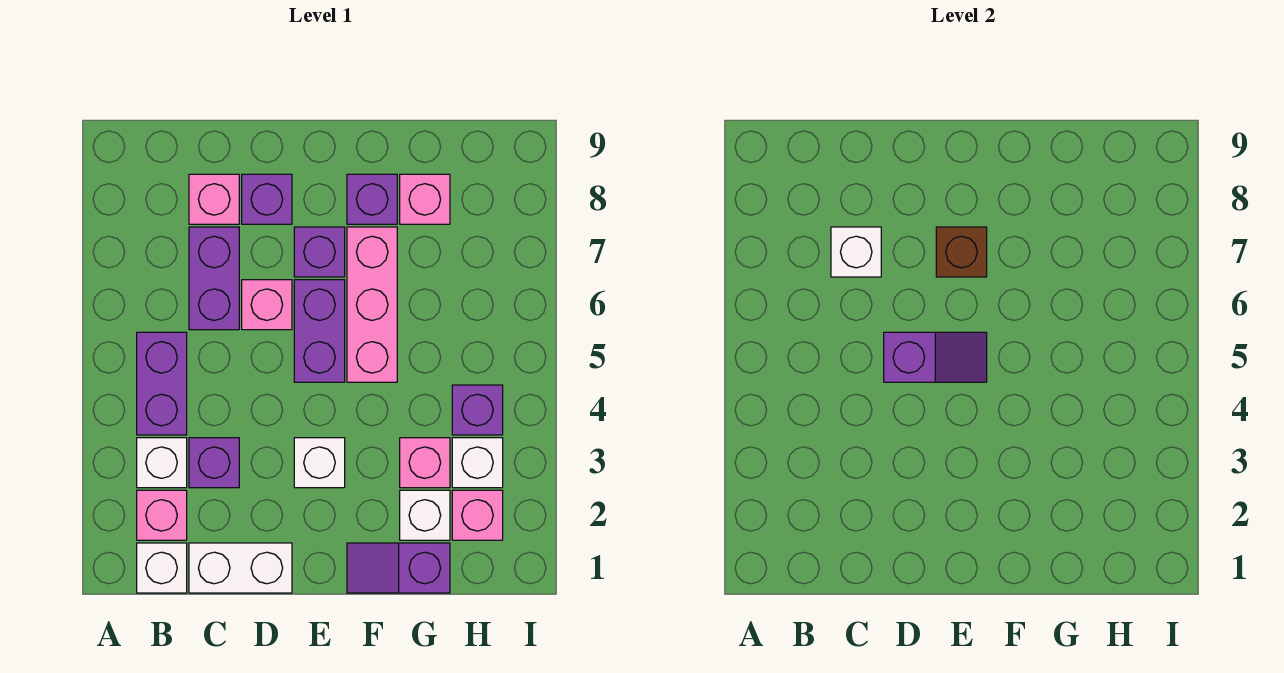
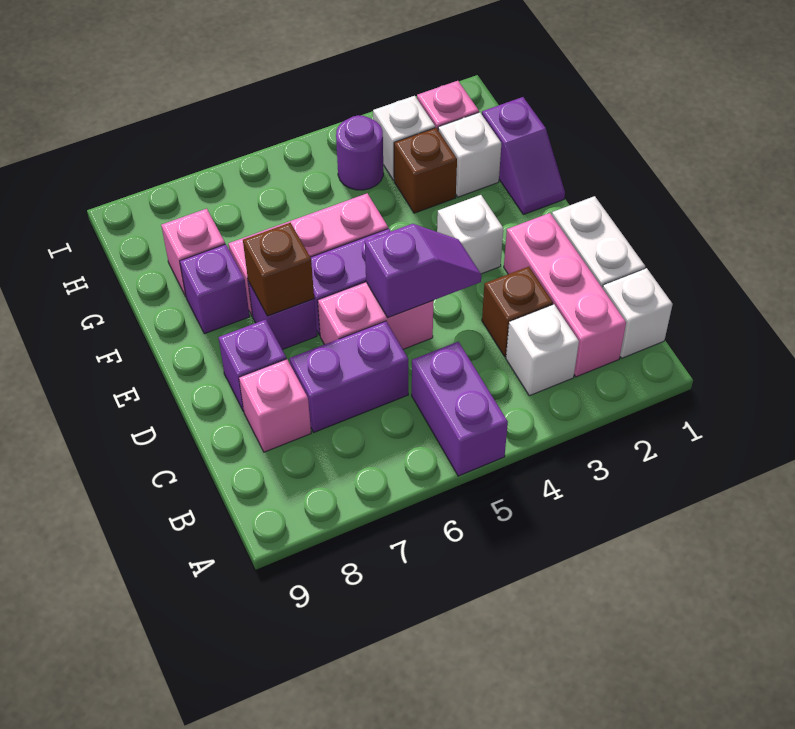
pink brick B2 level 1 -> pink brick B2:D2 level 1
purple brick B4:B5 level 1 -> purple brick A5:B5 level 1
purple brick C3 level 1 -> brown brick C3 level 1
white brick C7 level 2 -> none
purple slope D5:E5 level 2 top D -> purple slope D4:D5 level 2 top 5
pink brick D6 level 1 -> pink brick D5:D6 level 1
pink brick G3 level 1 -> brown brick G3 level 1
purple brick H4 level 1 -> purple round brick H4 level 1

